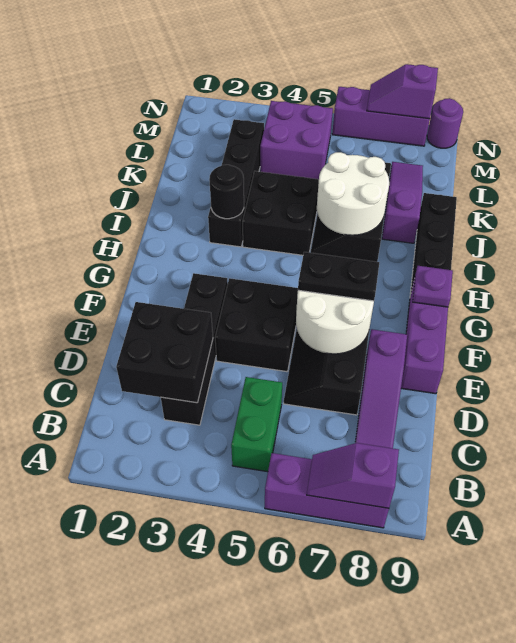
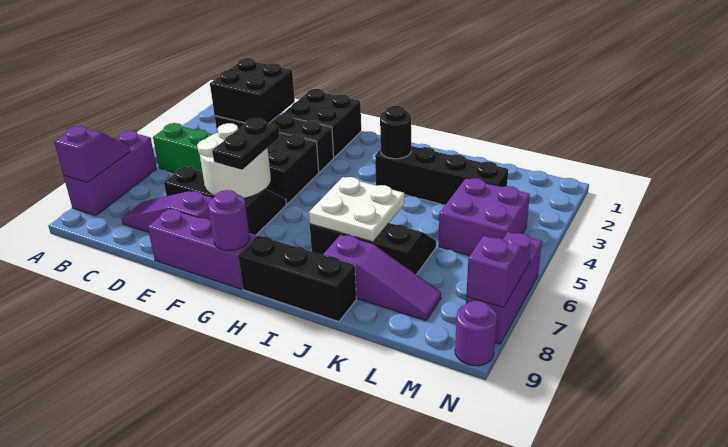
purple plate G9 level 2 -> purple round brick G9 level 2
black brick I4:J5 level 1 -> black brick E1:F2 level 1
white round brick I6:J7 level 2 -> white plate I6:J7 level 2

